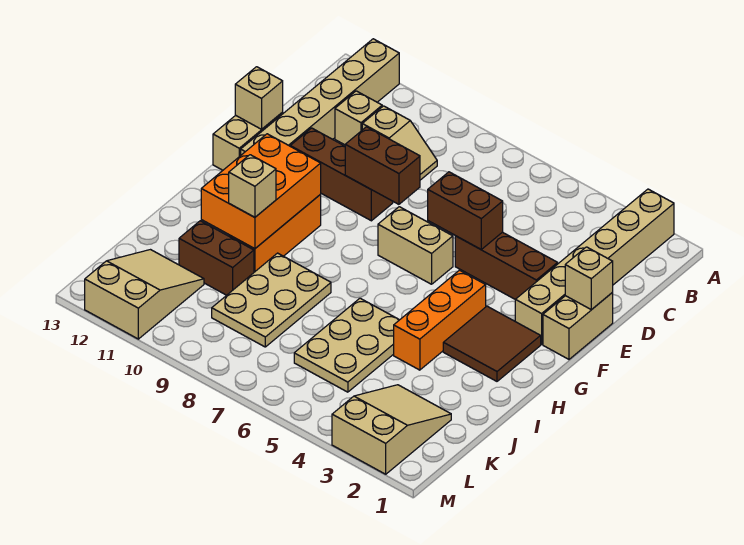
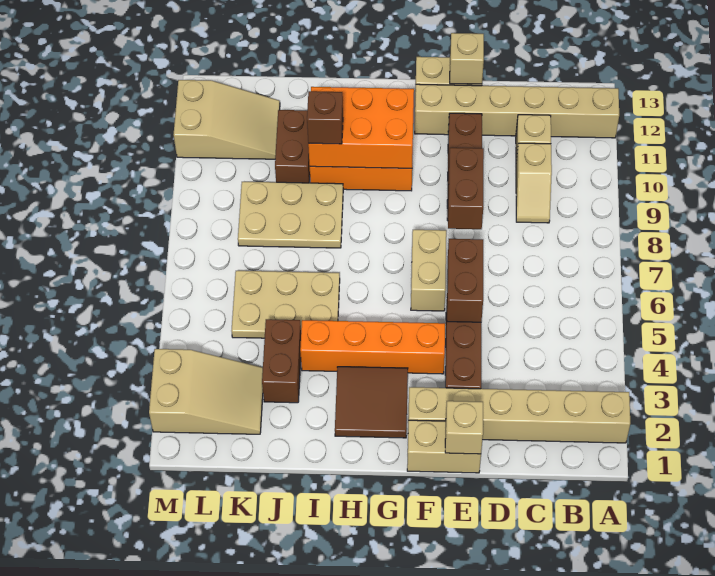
orange brick G4:I4 level 1 -> orange brick F4:I4 level 1
tan brick I10 level 3 -> brown brick I10 level 3
none -> brown brick J3:J4 level 1

